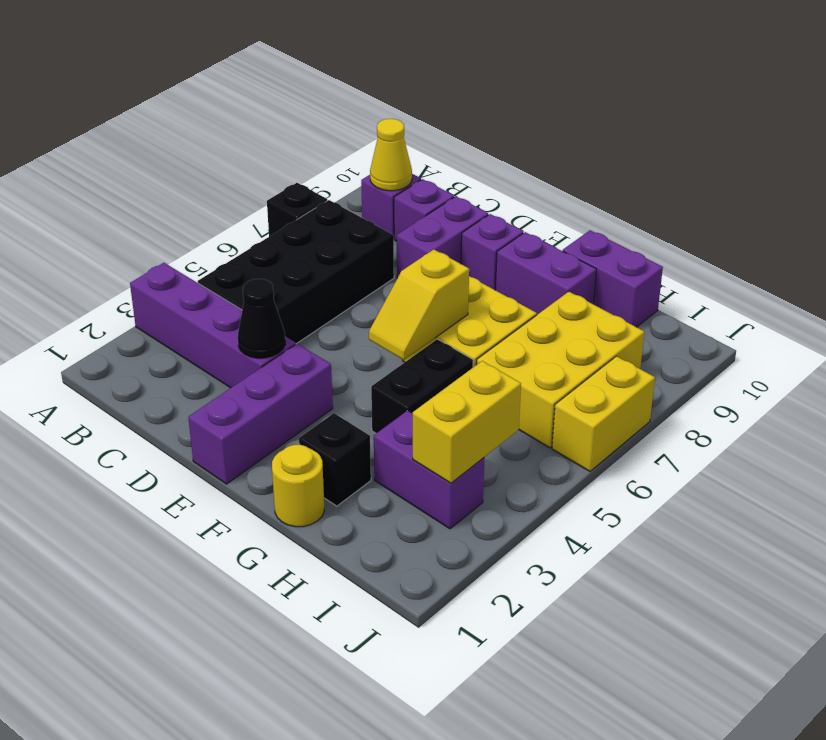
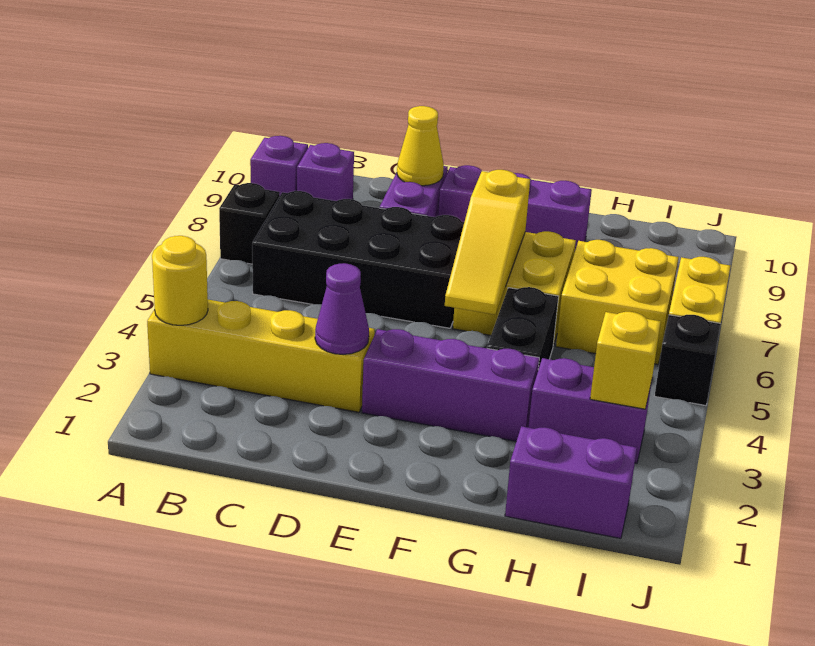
purple brick A3:D3 level 1 -> yellow brick A3:D3 level 1
black brick B4:C7 level 1 -> black brick B6:E7 level 1
yellow cone B9 level 2 -> yellow cone D9 level 2
purple brick C9 level 1 -> purple brick A9 level 1
black cone D3 level 2 -> purple cone D3 level 2
purple brick E1:E3 level 1 -> purple brick E3:G3 level 1
yellow slope F5:F6 level 2 top 6 -> yellow slope F5:F7 level 2 top 7
yellow round brick G1 level 1 -> yellow round brick A3 level 2
black brick G2 level 1 -> black brick J5 level 1
purple brick G10:H10 level 1 -> purple brick H1:I1 level 1
yellow brick H6:I8 level 1 -> yellow brick H6:I7 level 1
yellow brick I3:I4 level 2 -> yellow brick I3 level 2

